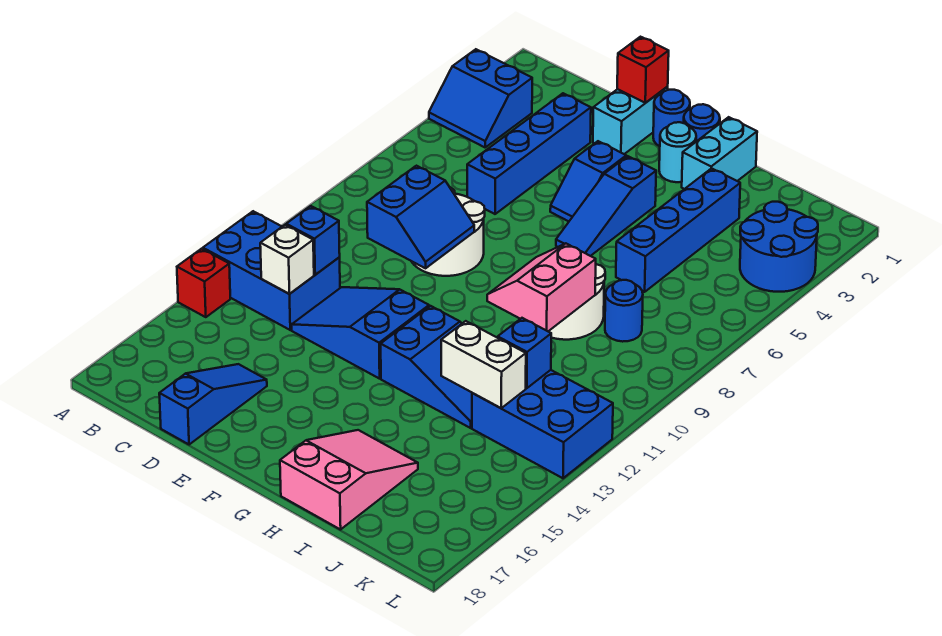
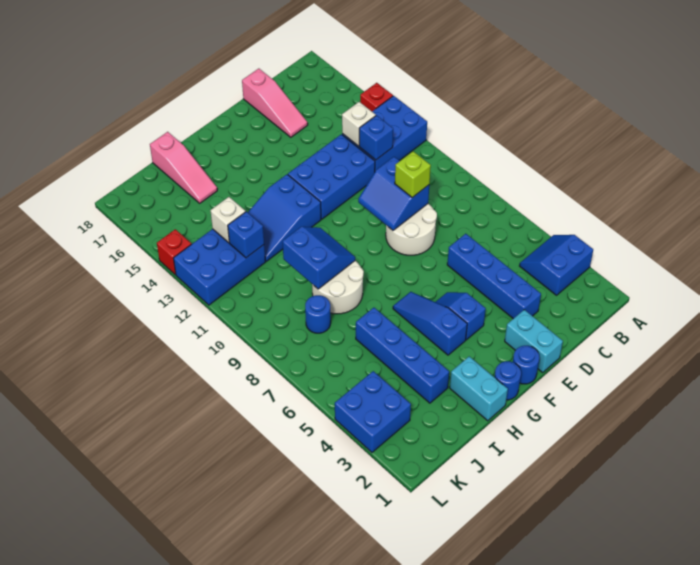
none -> lime brick D9 level 3
blue slope D12:F13 level 1 top F -> blue brick D12:F13 level 1
blue slope D16:D18 level 1 top 18 -> pink slope D16:D18 level 1 top 18
red brick E1 level 2 -> red brick L14 level 1
cyan round brick G2 level 1 -> none
pink slope H9:I10 level 2 top I -> blue slope H9:I10 level 2 top I
pink slope H16:I18 level 1 top 18 -> pink slope I16:I18 level 1 top 18
white brick I13:J13 level 2 -> white brick J13 level 2
blue round brick K3:L4 level 1 -> blue brick K3:L4 level 1

